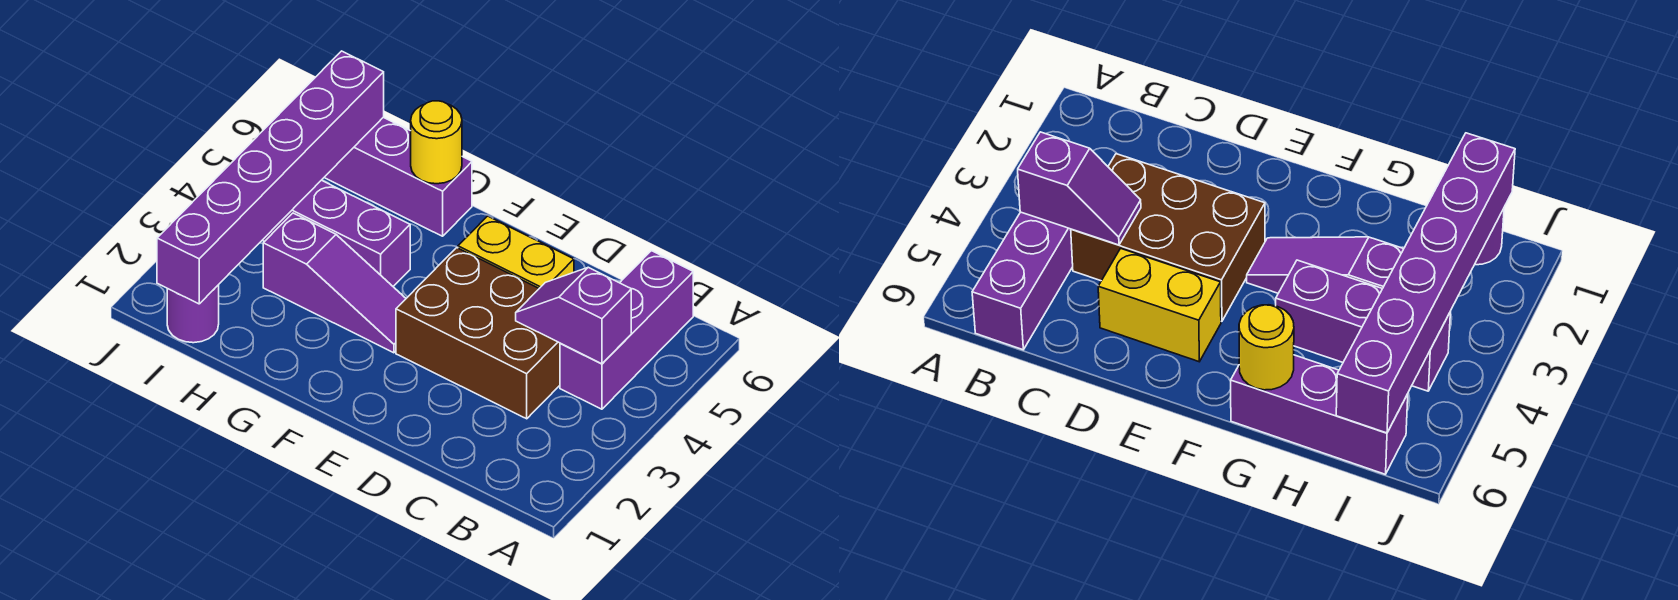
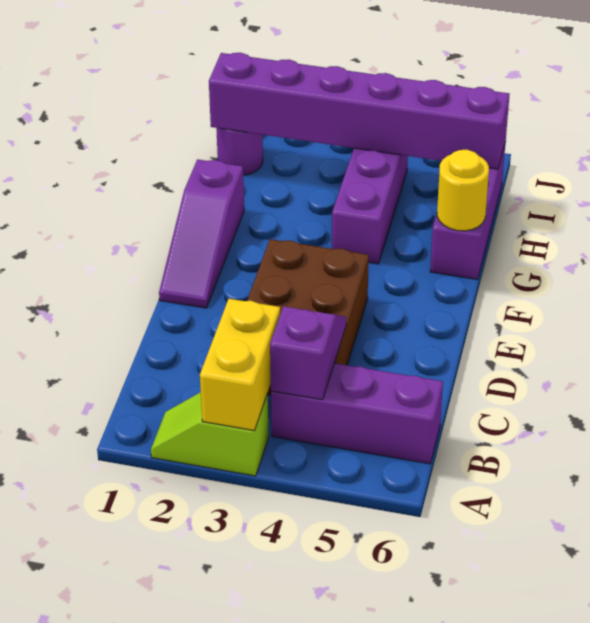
none -> lime slope A2:A3 level 1 top 3
yellow brick D5:E5 level 1 -> yellow brick A3:B3 level 2
purple slope F3:H3 level 1 top H -> purple slope E1:G1 level 1 top G

